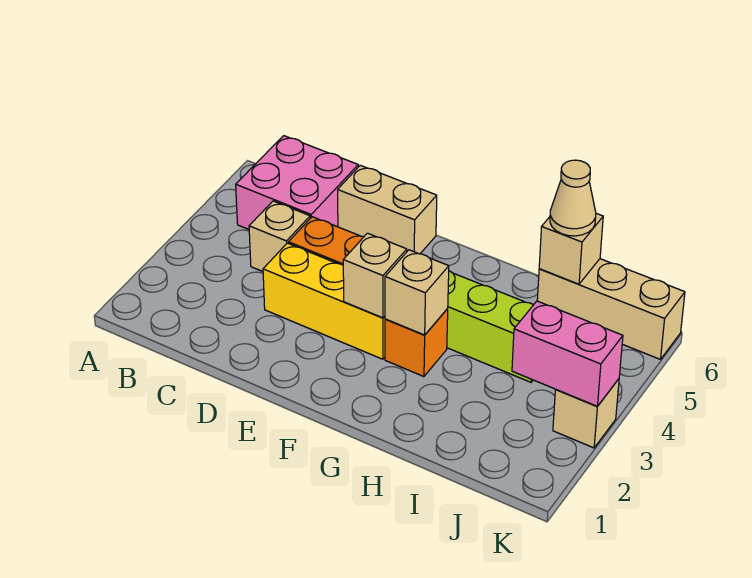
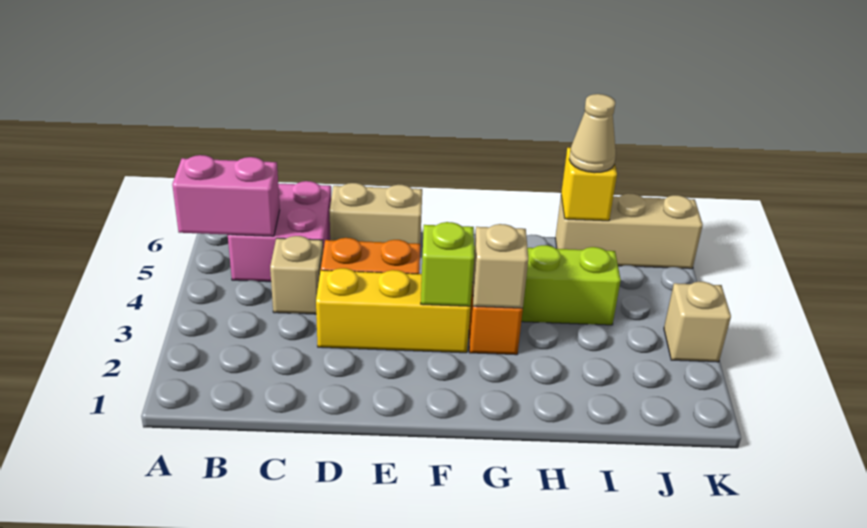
tan brick F3 level 2 -> lime brick F3 level 2
tan brick I6 level 2 -> yellow brick I6 level 2
pink brick J3:K3 level 2 -> pink brick A5:B5 level 2

